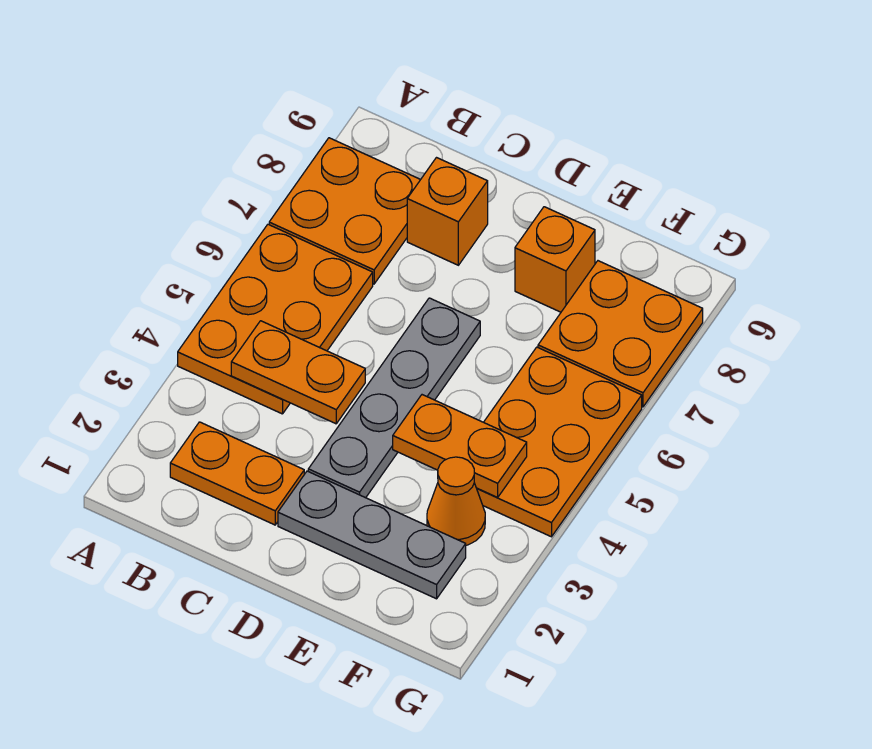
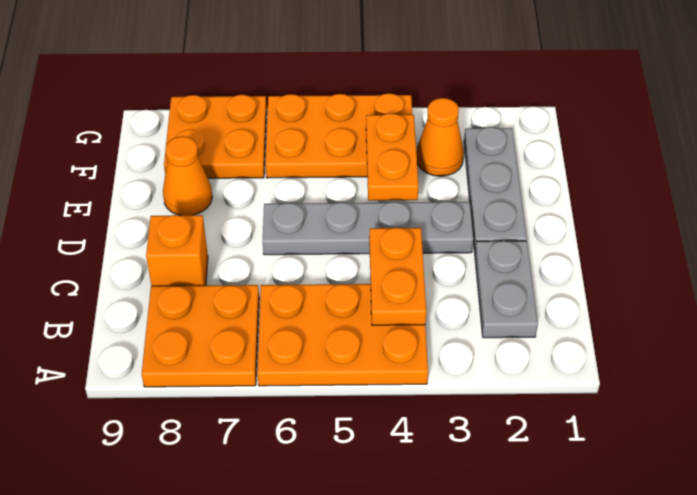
orange plate B2:C2 level 1 -> grey plate B2:C2 level 1
orange brick E8 level 1 -> orange cone E8 level 1

